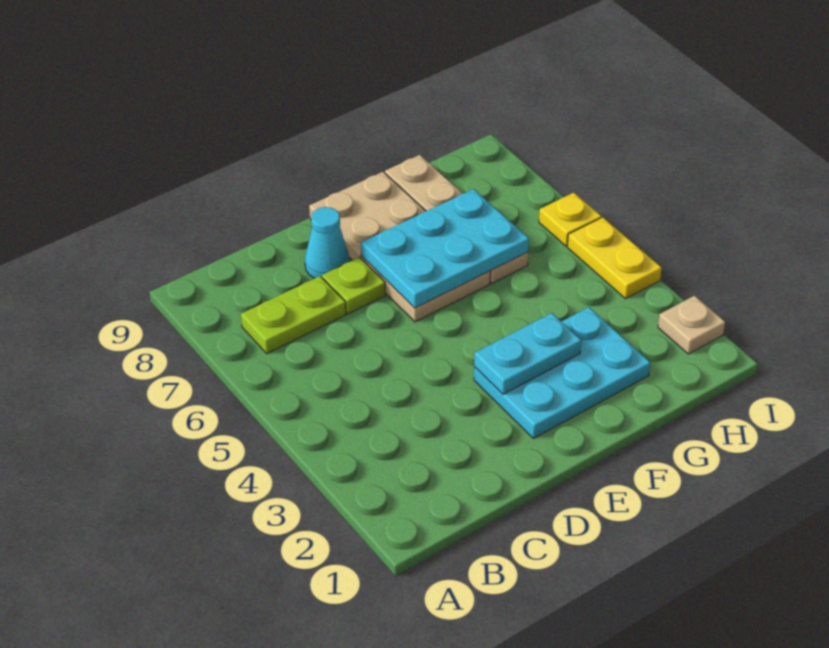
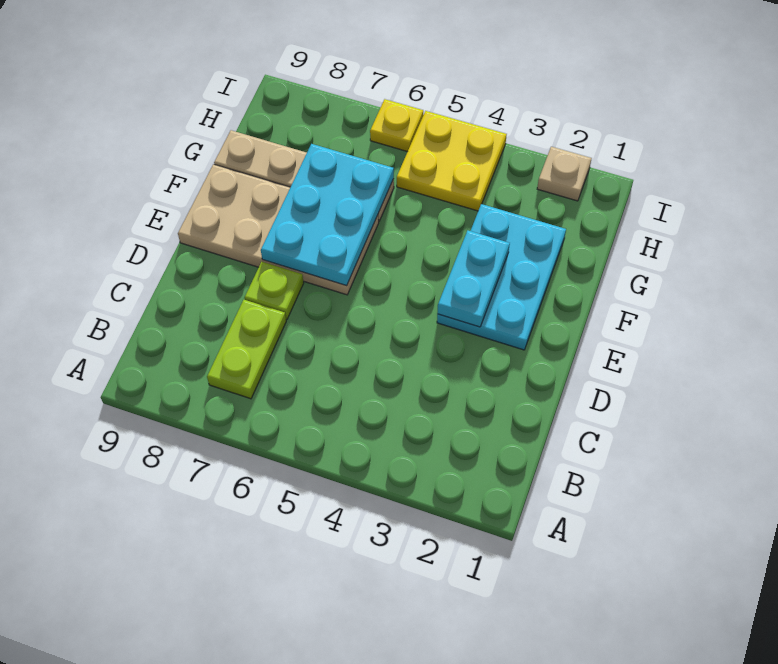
cyan cone D8 level 1 -> none
yellow plate I4:I5 level 1 -> yellow plate H4:I5 level 1

